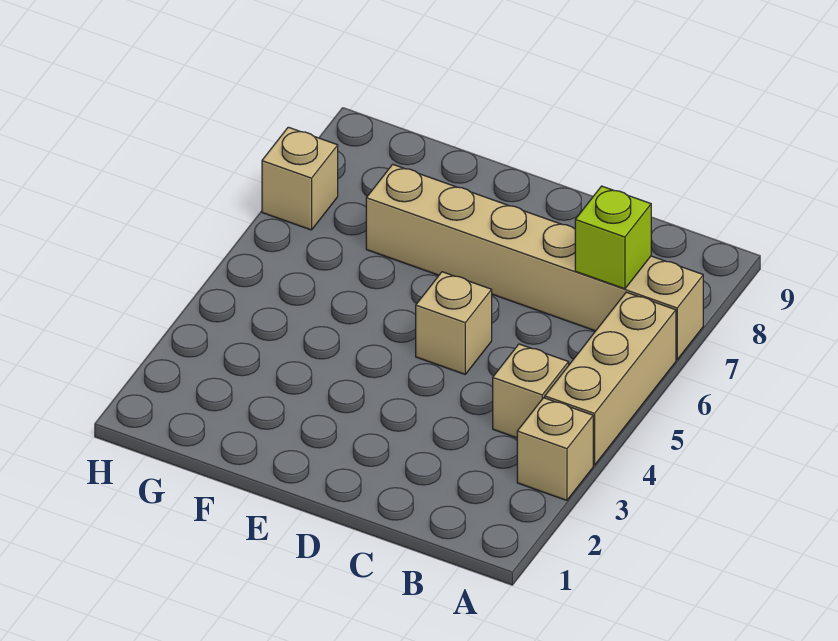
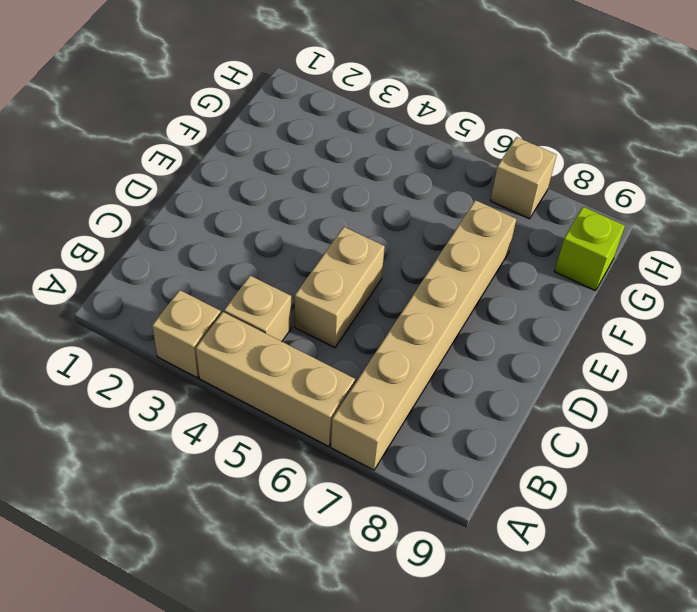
lime brick B7 level 2 -> lime brick G9 level 1
tan brick D5 level 1 -> tan brick C5:D5 level 1

